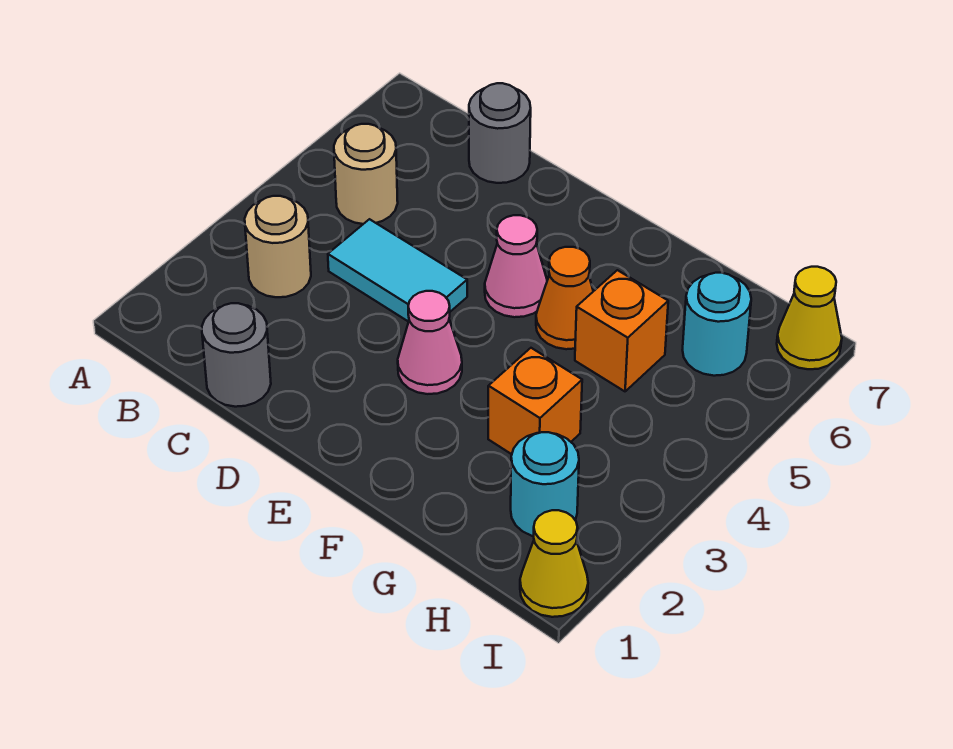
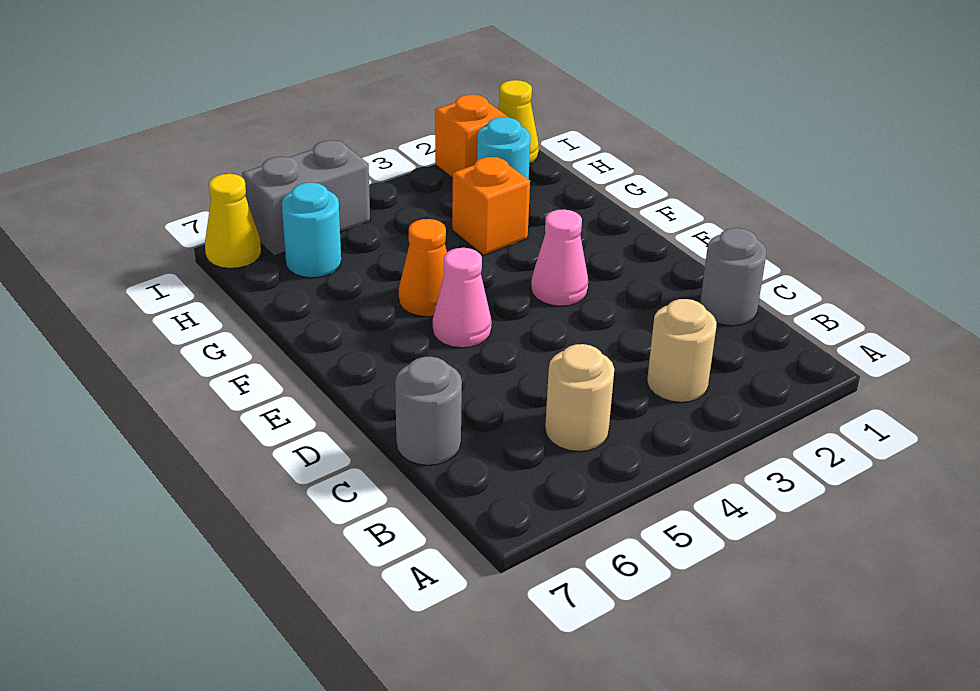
cyan tile C4:D4 level 1 -> none
orange brick G5 level 1 -> orange brick I2 level 1
none -> grey brick I5:I6 level 1

